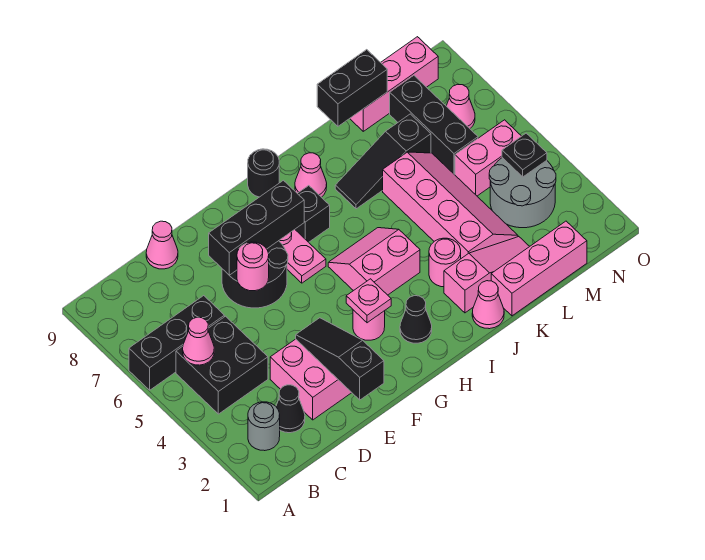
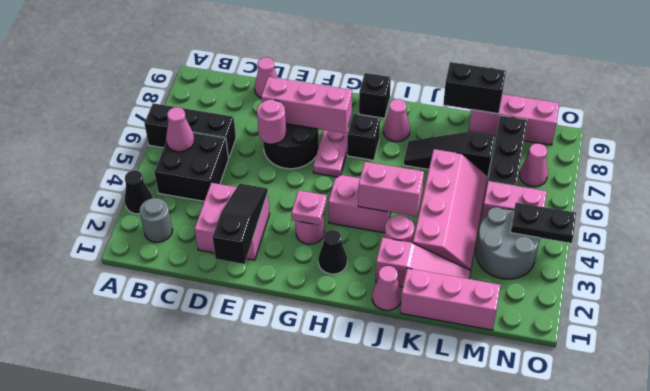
black cone C2 level 1 -> black cone A3 level 1
black brick E7:G7 level 2 -> pink brick E7:G7 level 2
black round brick H9 level 1 -> black brick H9 level 1
none -> pink brick I4:J4 level 2
black plate N4 level 2 -> black plate N4:O4 level 2

